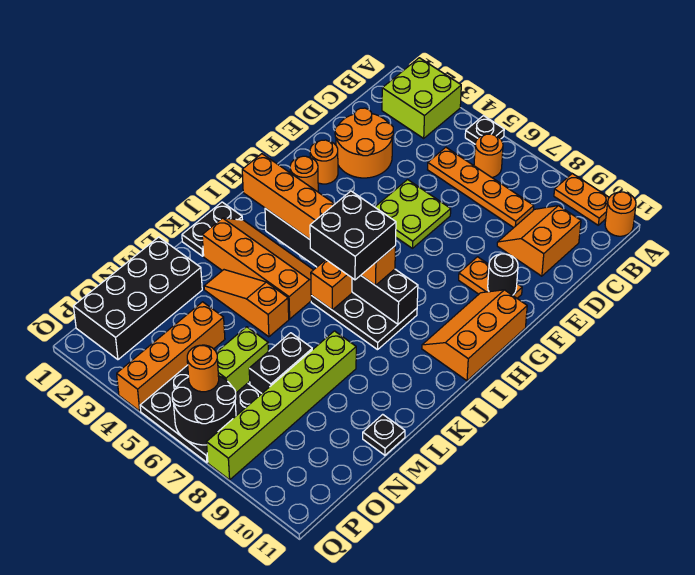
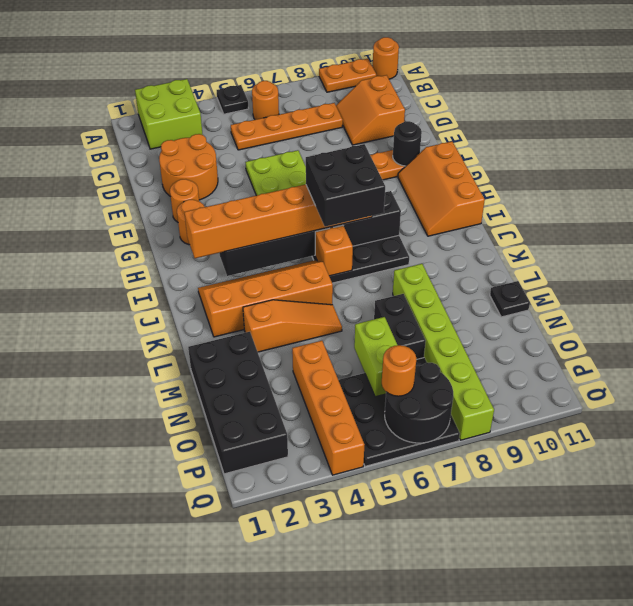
black plate J1:K1 level 1 -> none
orange slope L3:L5 level 1 top 5 -> orange slope L3:L5 level 1 top 3

